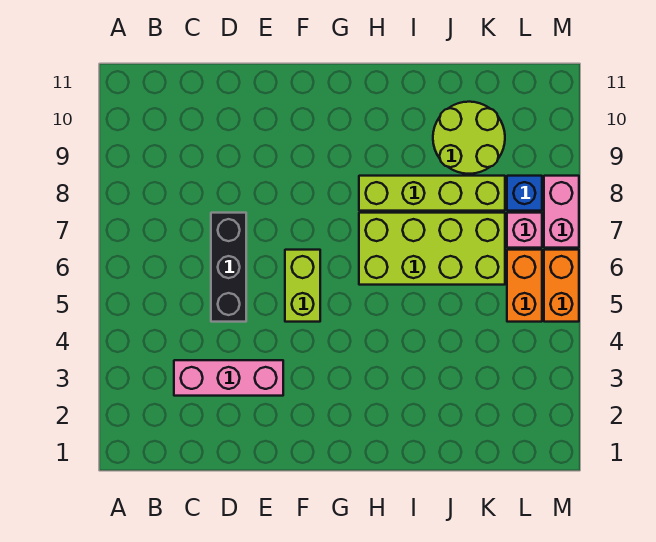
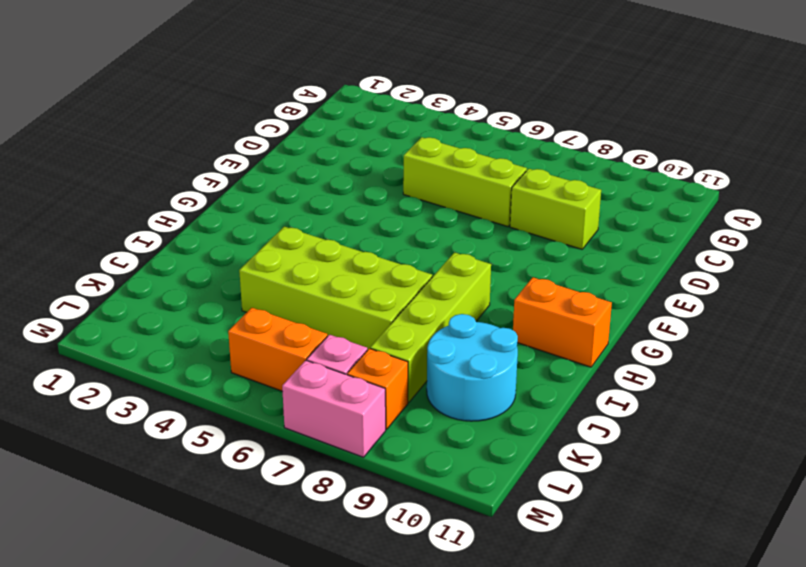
pink brick C3:E3 level 1 -> none
black brick D5:D7 level 1 -> lime brick D5:D7 level 1
lime brick F5:F6 level 1 -> lime brick D8:D9 level 1
lime brick H6:K7 level 1 -> lime brick I4:J7 level 1
lime round brick J9:K10 level 1 -> cyan round brick J9:K10 level 1
blue brick L8 level 1 -> orange brick L8 level 1
orange brick M5:M6 level 1 -> orange brick H10:H11 level 1

